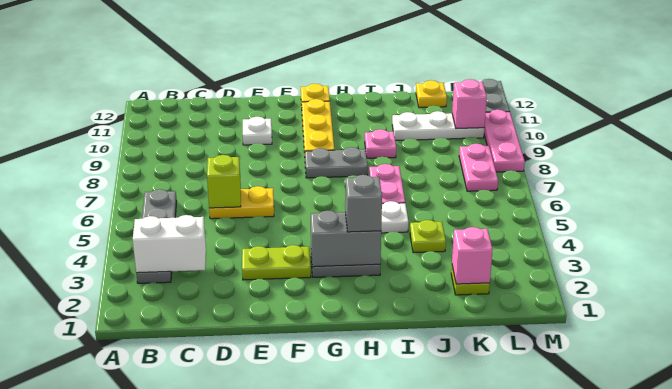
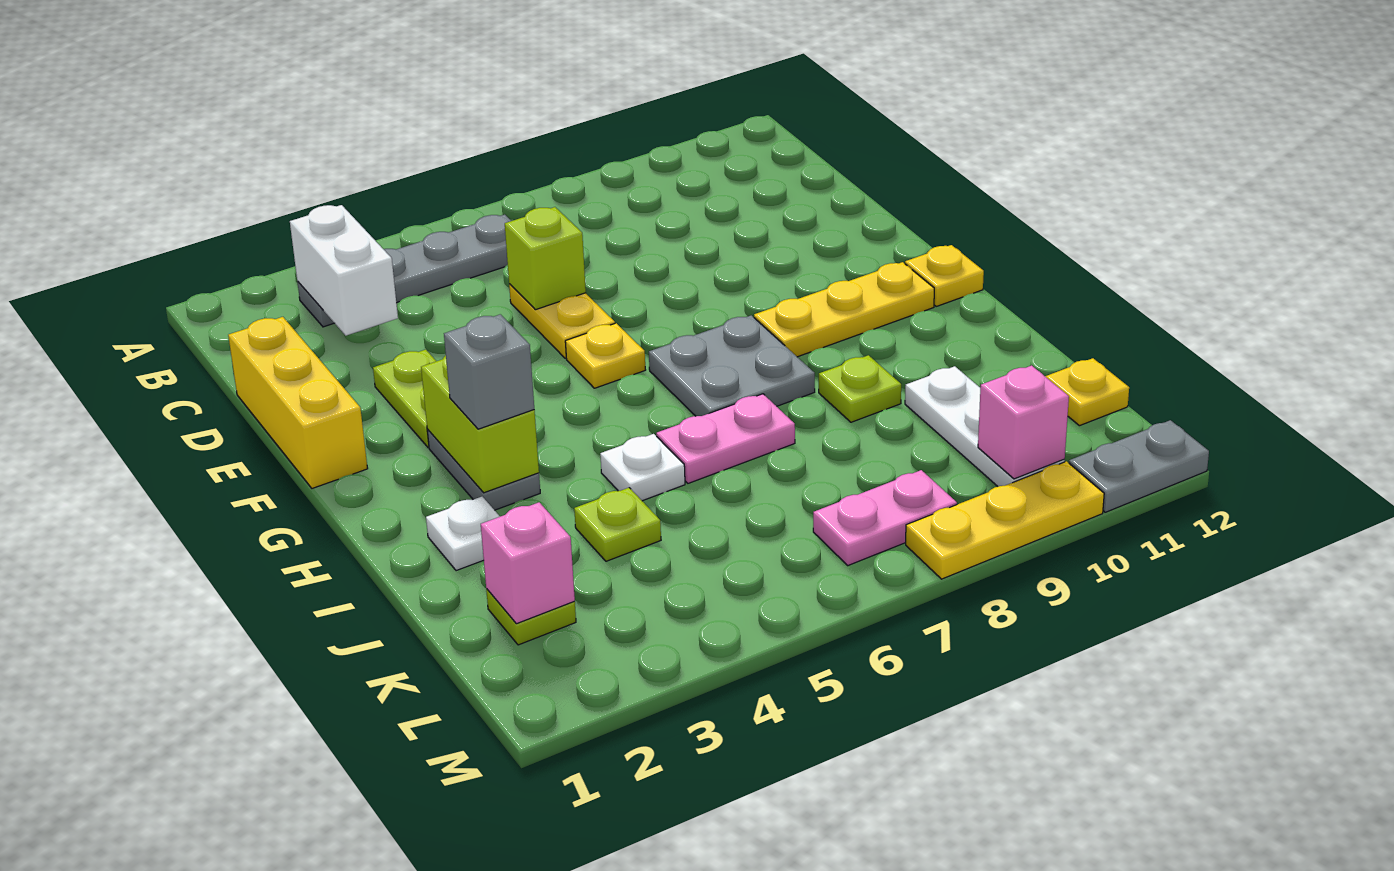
none -> yellow brick D1:F1 level 1
white plate E10 level 1 -> white plate I2 level 1
none -> yellow plate F6 level 1
grey brick G3:H3 level 2 -> lime brick G3:H3 level 2
grey plate G8:H8 level 1 -> grey plate G7:H8 level 1
pink plate I9 level 1 -> lime plate I9 level 1
pink plate M8:M10 level 1 -> yellow plate M8:M10 level 1

